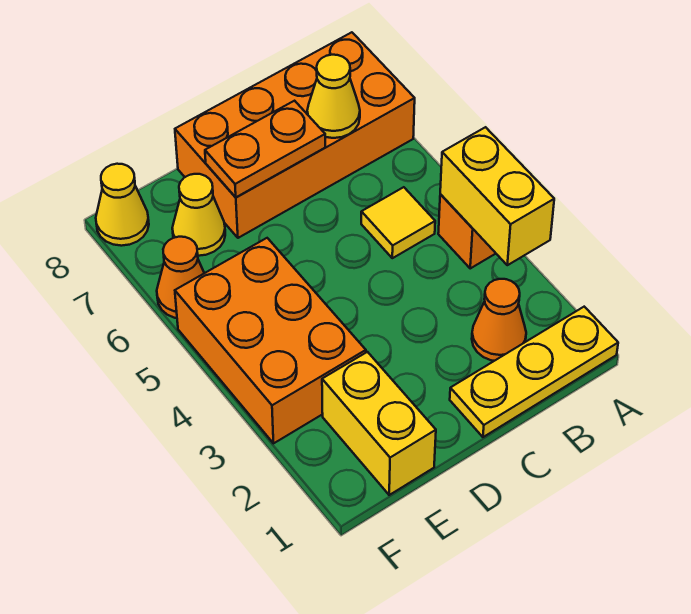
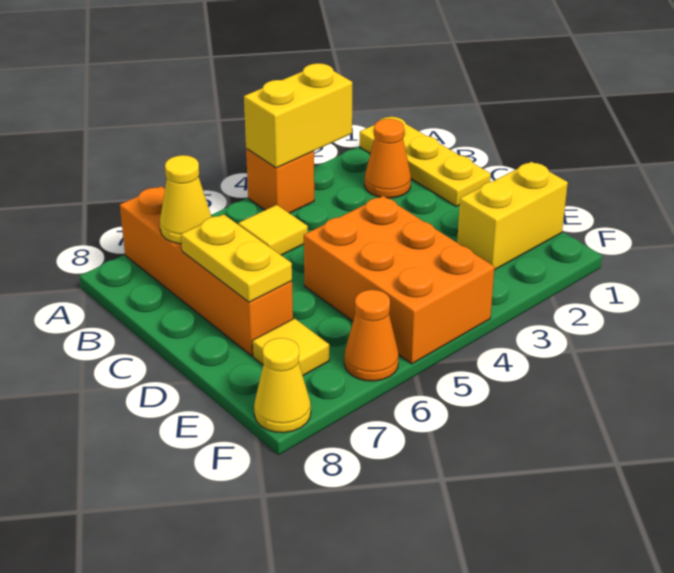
orange brick A7:D8 level 1 -> orange brick A7:D7 level 1
orange plate C7:D7 level 2 -> yellow plate C7:D7 level 2
orange brick E3:F5 level 1 -> orange brick D4:F5 level 1
yellow cone E7 level 1 -> yellow tile E7 level 1

